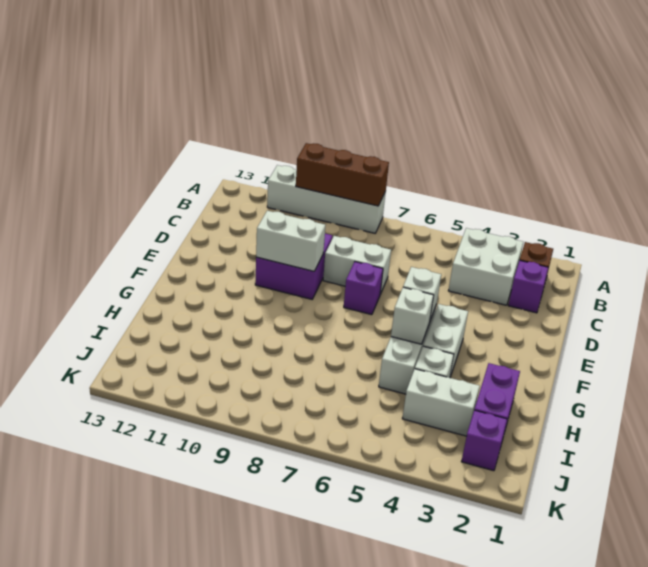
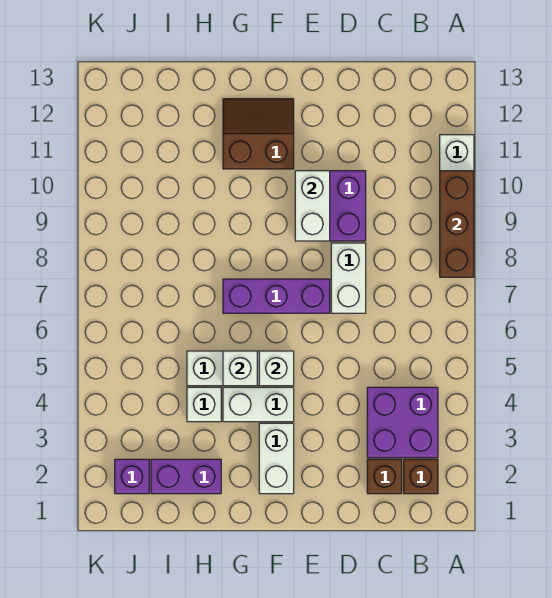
white brick B3:C4 level 1 -> purple brick B3:C4 level 1
purple brick C2 level 1 -> brown brick C2 level 1
purple brick E7 level 1 -> purple brick E7:G7 level 1
none -> brown slope F11:G12 level 1 top 11
white brick I3:I4 level 1 -> white brick F2:F3 level 1

